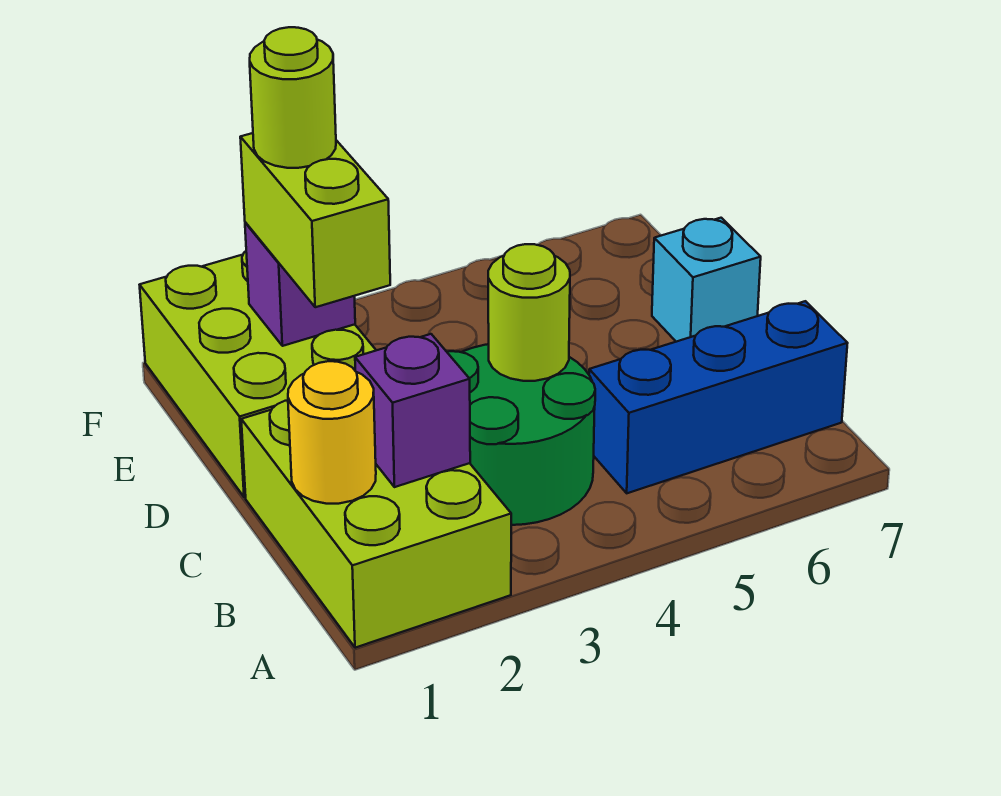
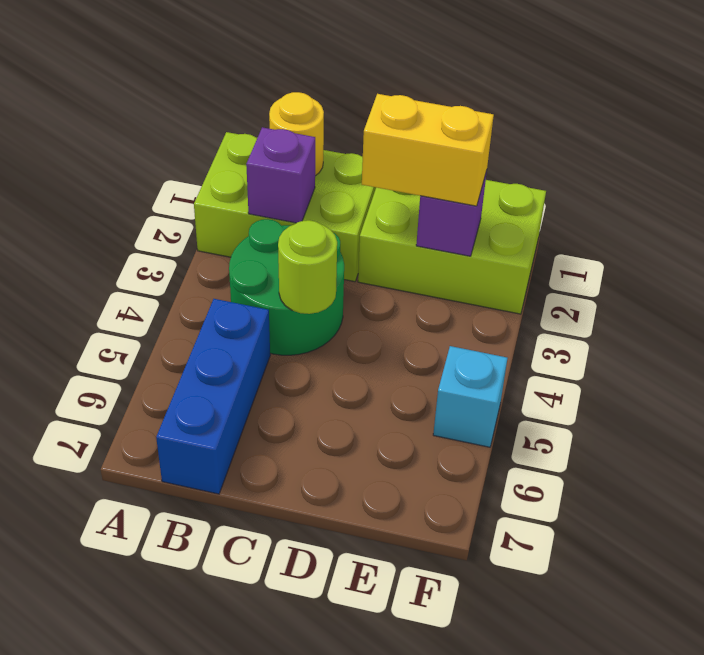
lime brick D2:E2 level 3 -> yellow brick D2:E2 level 3
cyan brick D7 level 1 -> cyan brick F5 level 1
lime round brick E2 level 4 -> none

